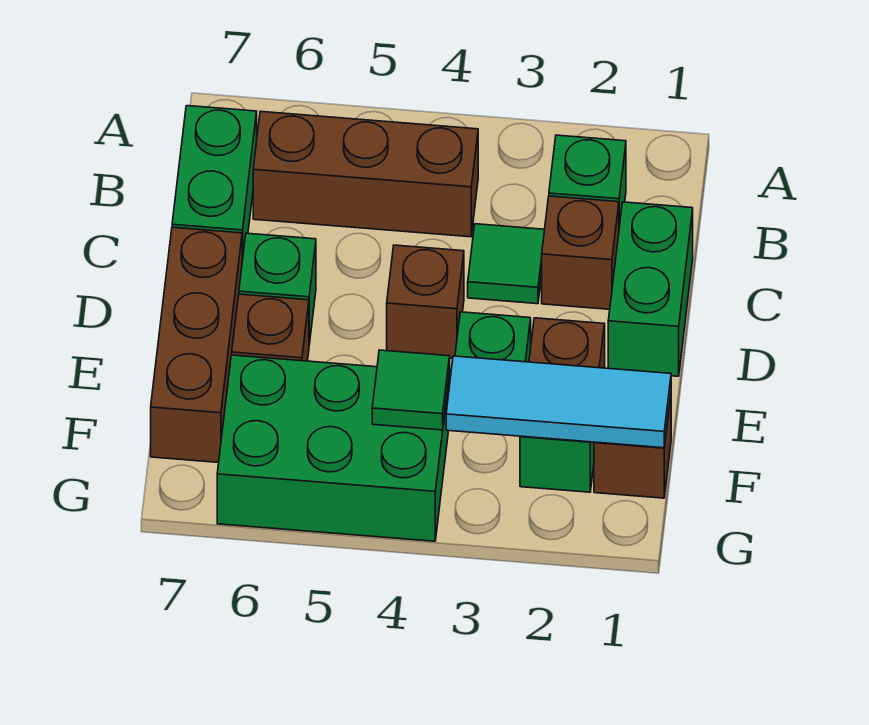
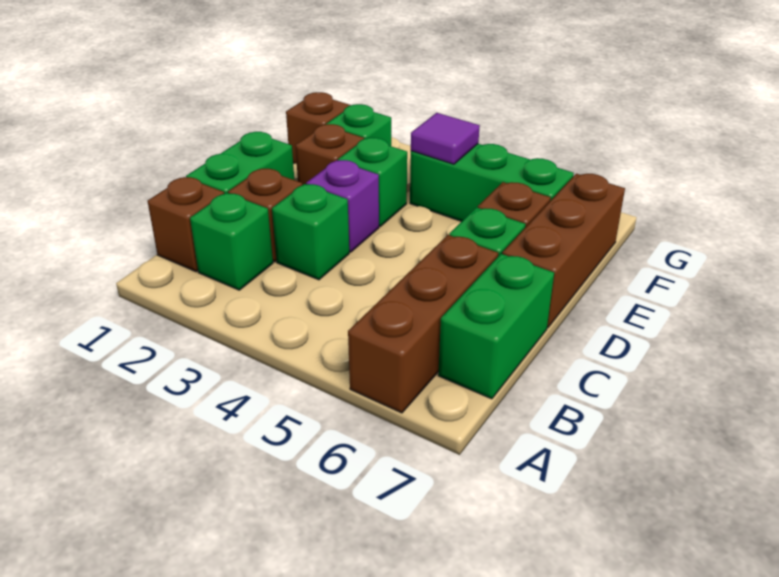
brown brick B4:B6 level 1 -> brown brick A6:C6 level 1
green tile C3 level 1 -> green brick C3 level 1
none -> purple brick D3 level 1
brown brick D4 level 1 -> brown brick B1 level 1
cyan tile F1:F3 level 2 -> none
green brick F4:G6 level 1 -> green brick F4:F6 level 1
green tile F4 level 2 -> purple tile F4 level 2

